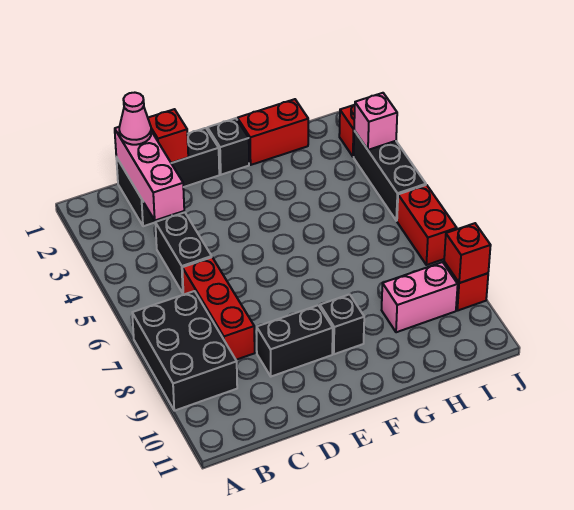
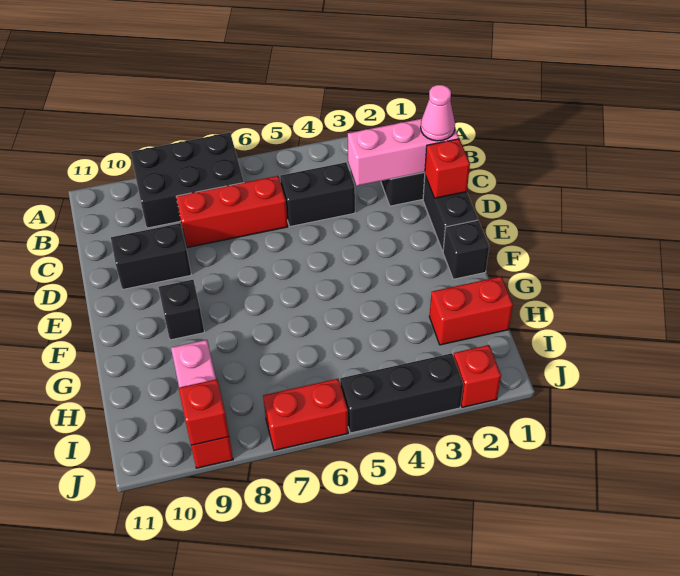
black brick D9:E9 level 1 -> black brick D9:D10 level 1
red brick G1:H1 level 1 -> red brick H1:H2 level 1
pink brick J3 level 2 -> none

